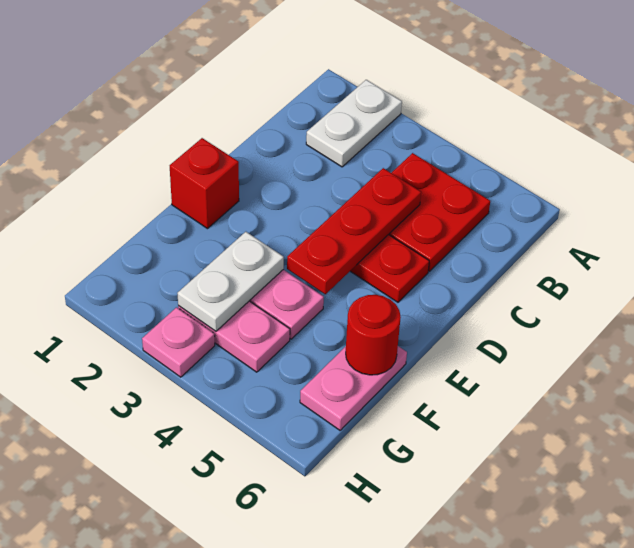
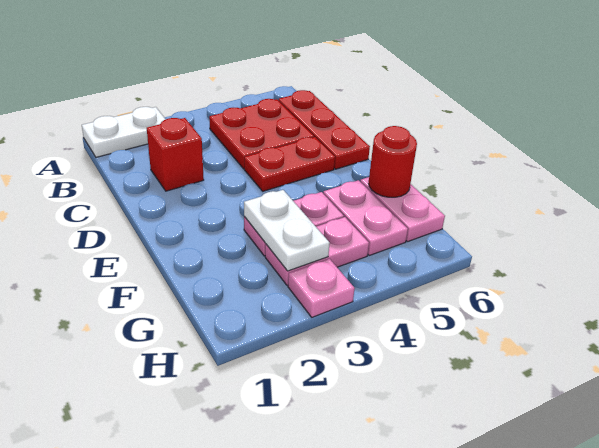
white plate A2:B2 level 1 -> white plate A1:A2 level 1
red plate C4:E4 level 2 -> red plate B6:D6 level 1
red brick E1 level 1 -> red brick C2 level 1
none -> pink plate F5:G5 level 1

